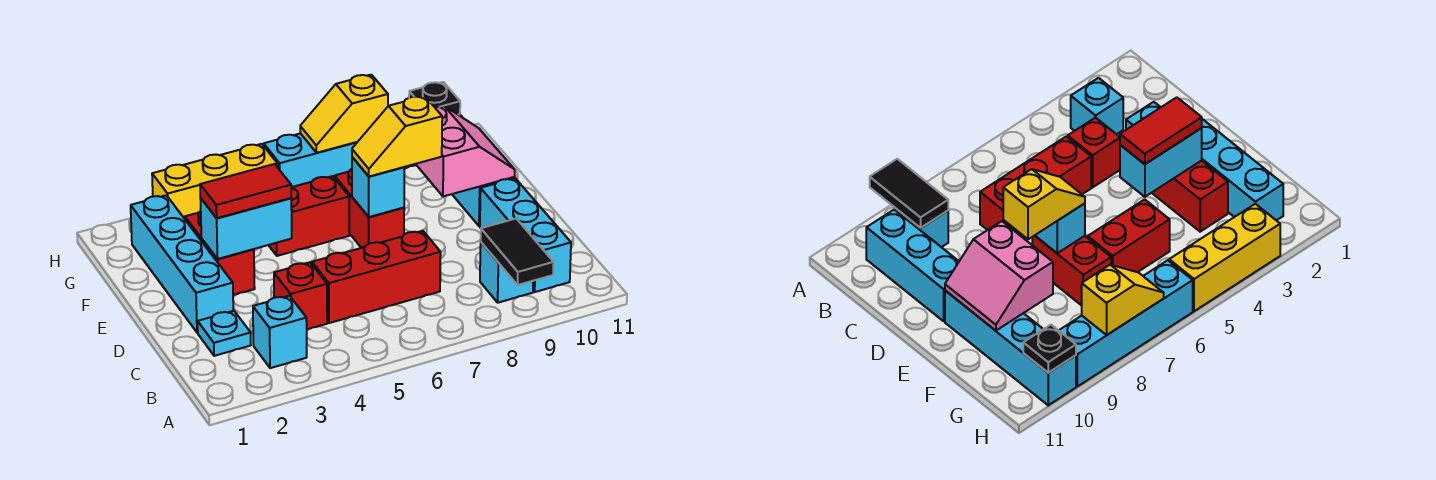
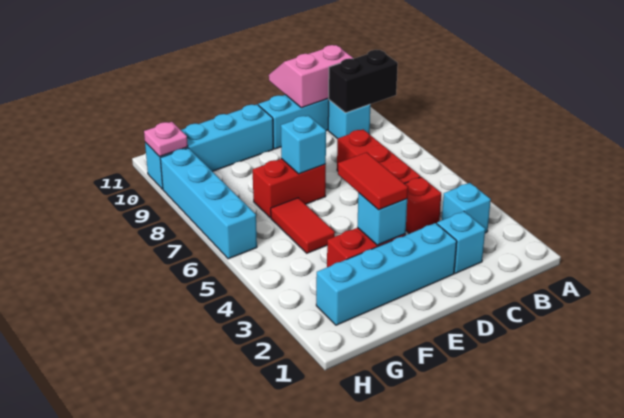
black tile A9:B9 level 2 -> black brick A9:B9 level 2
cyan plate C2 level 1 -> cyan brick C2 level 1
cyan brick E3:E4 level 2 -> cyan brick E3 level 2
yellow slope E7:E8 level 3 top 8 -> none
pink slope E9:F10 level 2 top 9 -> pink slope B10:C11 level 2 top 10
red brick F5:F6 level 1 -> red tile F5:F6 level 1
yellow brick H3:H5 level 1 -> none
yellow slope H7:H8 level 2 top 8 -> none
black plate H10 level 2 -> pink plate H10 level 2

